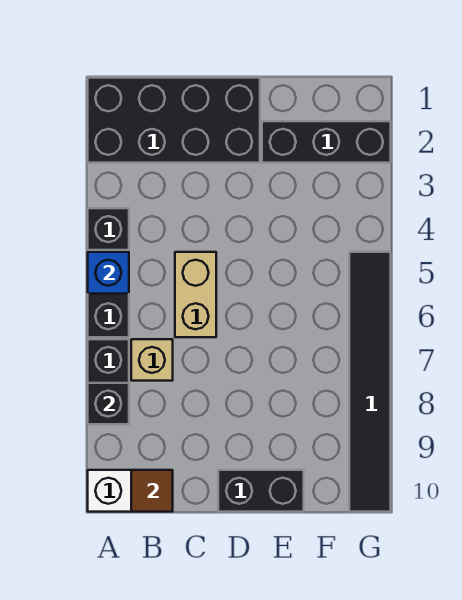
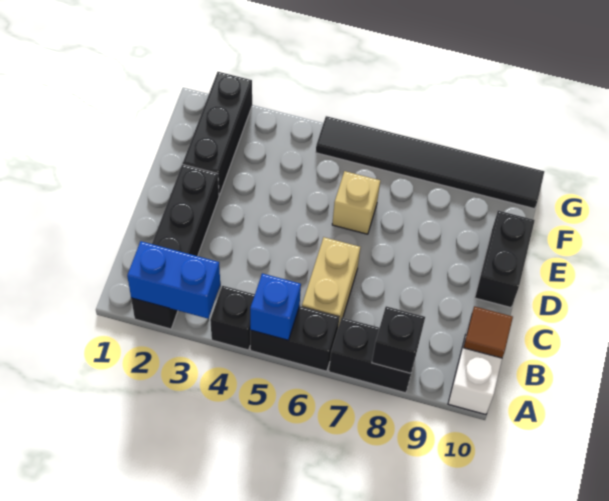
black brick A1:D2 level 1 -> black brick A2:D2 level 1
none -> blue brick A2:A3 level 2
tan brick B7 level 1 -> tan brick E6 level 1
tan brick C5:C6 level 1 -> tan brick B6:C6 level 1

